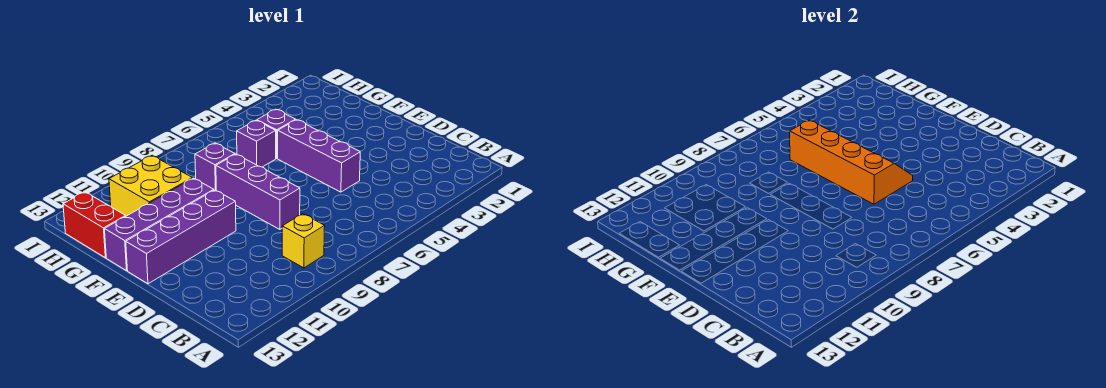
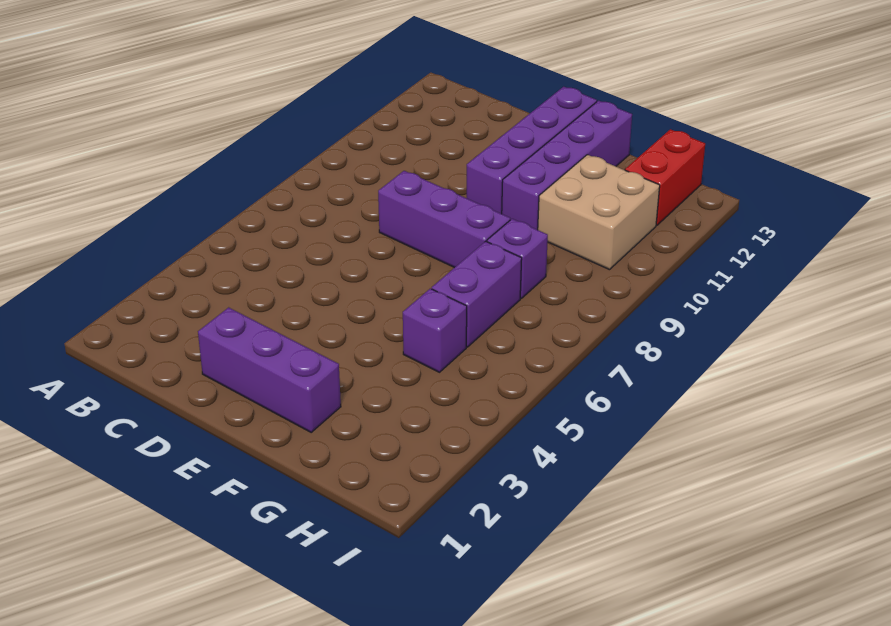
yellow brick B9 level 1 -> none
purple brick D5:F5 level 1 -> purple brick D2:F2 level 1
orange slope D5:G6 level 2 top 6 -> none
purple brick G6 level 1 -> purple brick G6:G7 level 1
yellow brick G10:H11 level 1 -> tan brick G10:H11 level 1
red brick G13:H13 level 1 -> red brick H12:H13 level 1

